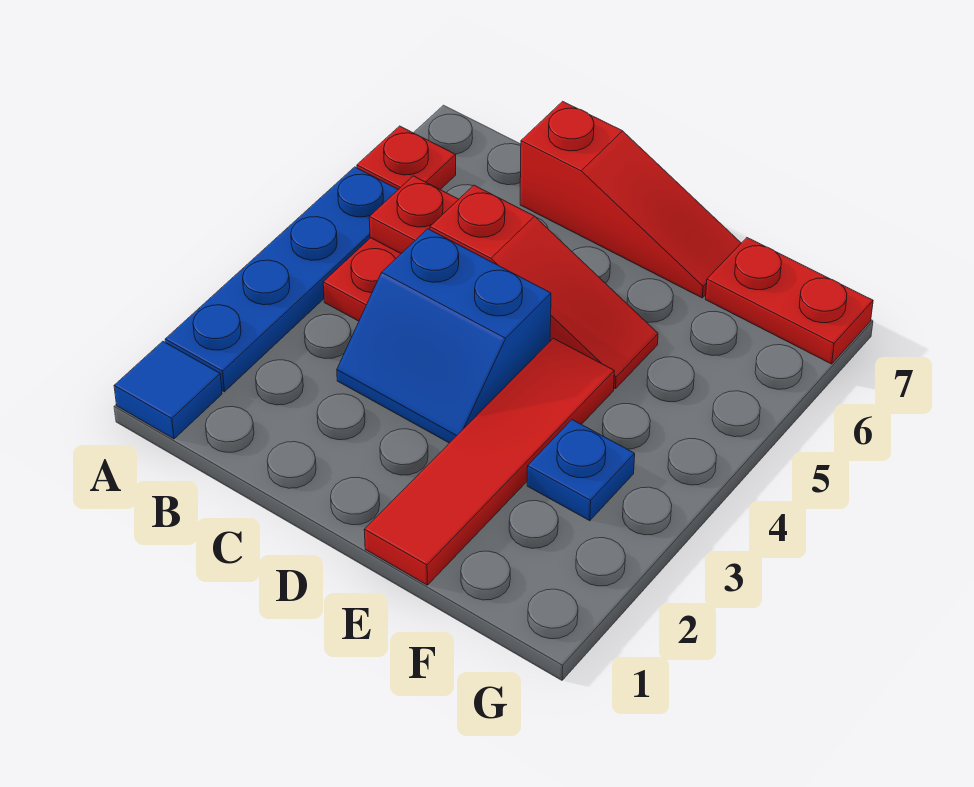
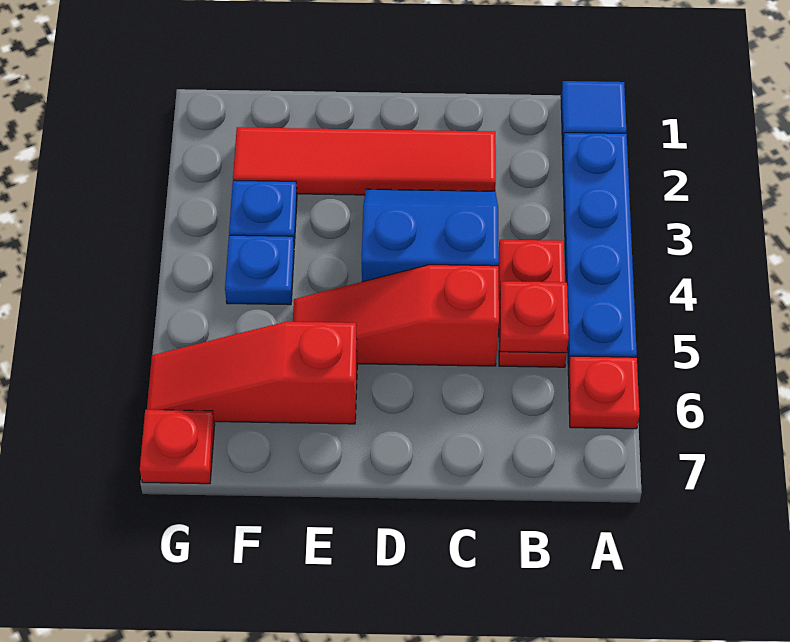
red slope C7:E7 level 1 top C -> red slope E6:G6 level 1 top E
red tile E1:E4 level 1 -> red tile C2:F2 level 1
none -> blue plate F4 level 1
red plate F7:G7 level 1 -> red plate G7 level 1

